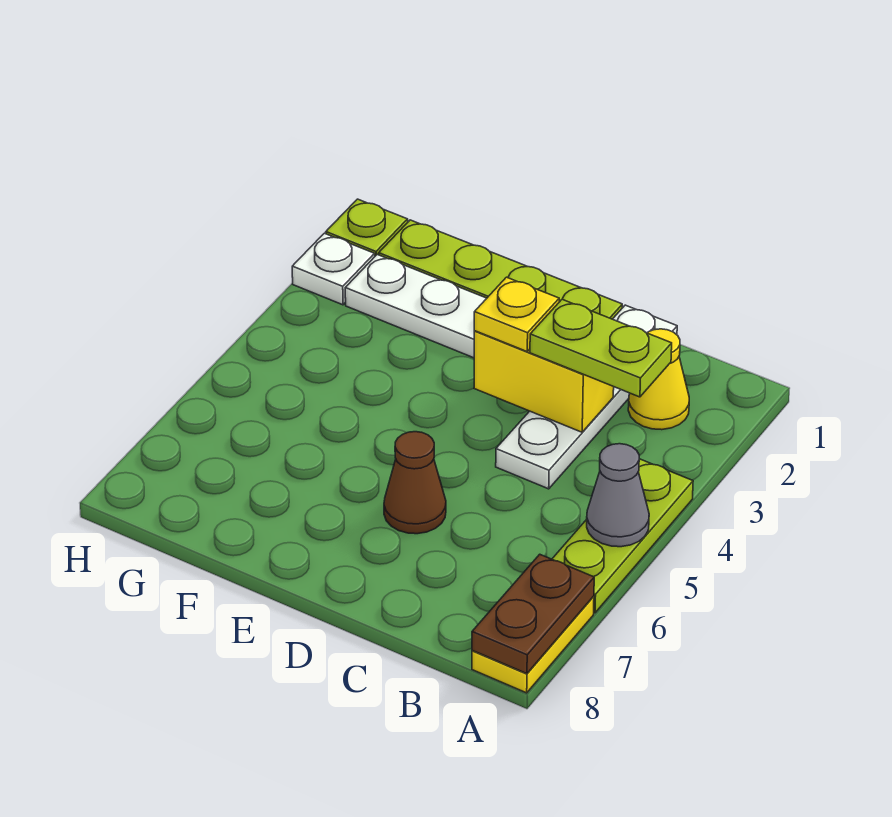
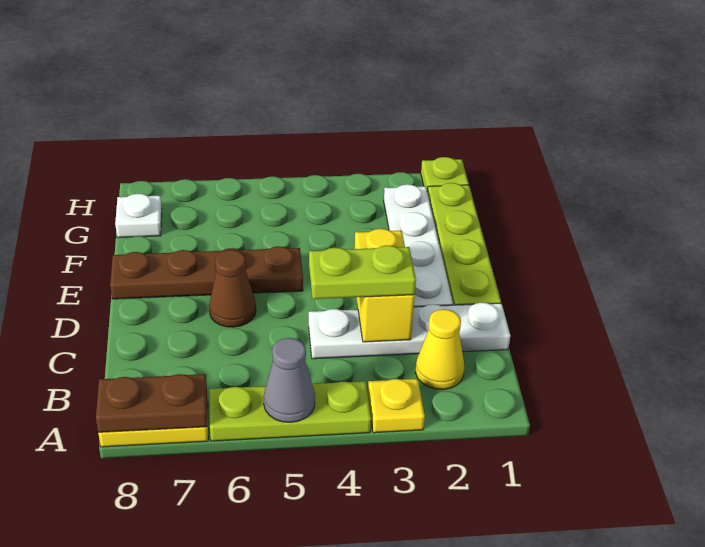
lime plate B3:C3 level 3 -> lime plate C3:C4 level 3
yellow plate D3 level 3 -> yellow plate A3 level 1
none -> brown plate E5:E8 level 1
white plate H2 level 1 -> white plate G8 level 1

